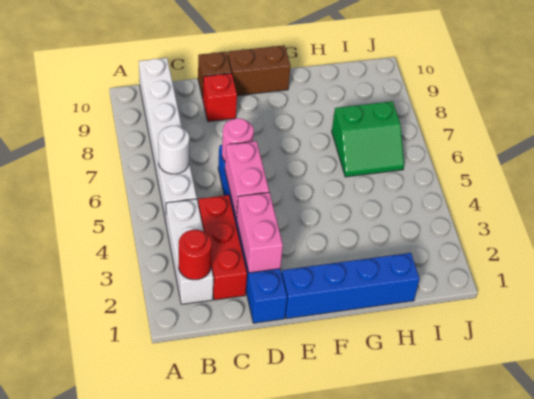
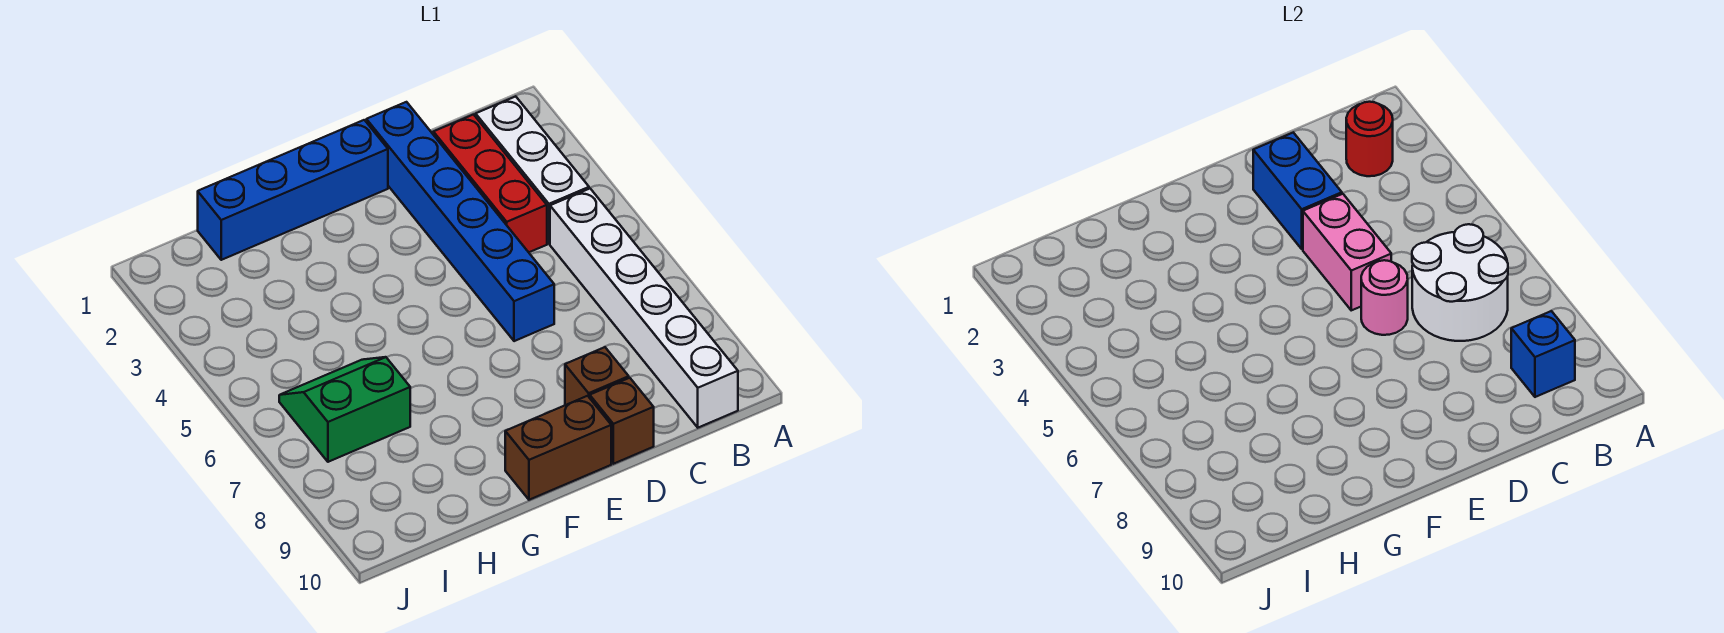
white round brick B6 level 2 -> white round brick B6:C7 level 2
none -> blue brick B9 level 2
pink brick D2:D3 level 2 -> blue brick D2:D3 level 2
red brick D9 level 1 -> brown brick D9 level 1

